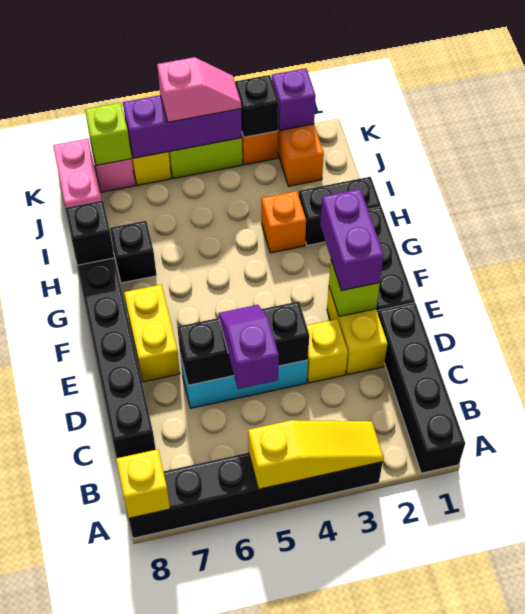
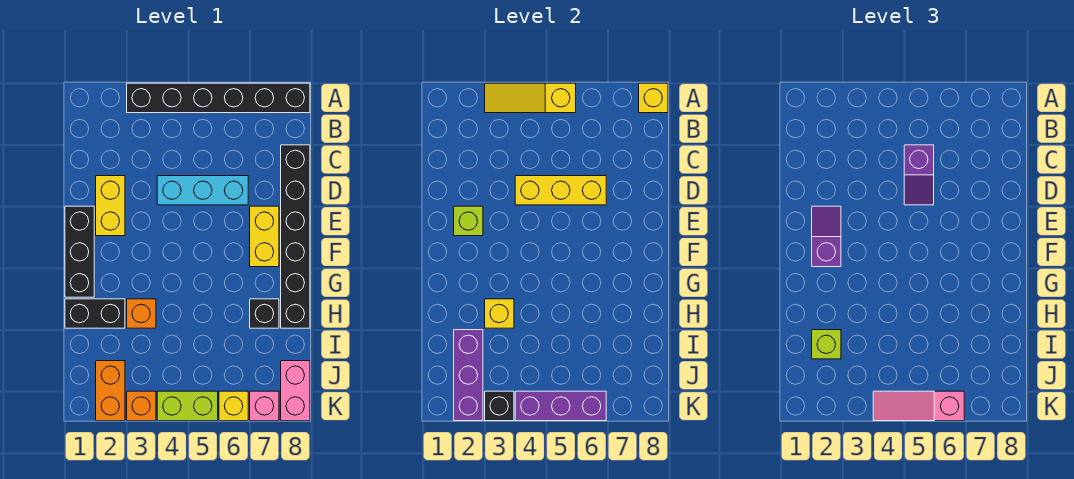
black brick A1:D1 level 1 -> none
yellow brick D3 level 1 -> yellow brick H3 level 2
black brick D4:D6 level 2 -> yellow brick D4:D6 level 2
purple brick E2:F2 level 3 -> purple slope E2:F2 level 3 top F
black brick H8 level 2 -> none
purple brick K2 level 2 -> purple brick I2:K2 level 2
pink slope K4:K5 level 3 top 5 -> pink slope K4:K6 level 3 top 6
lime brick K7 level 2 -> lime brick I2 level 3

